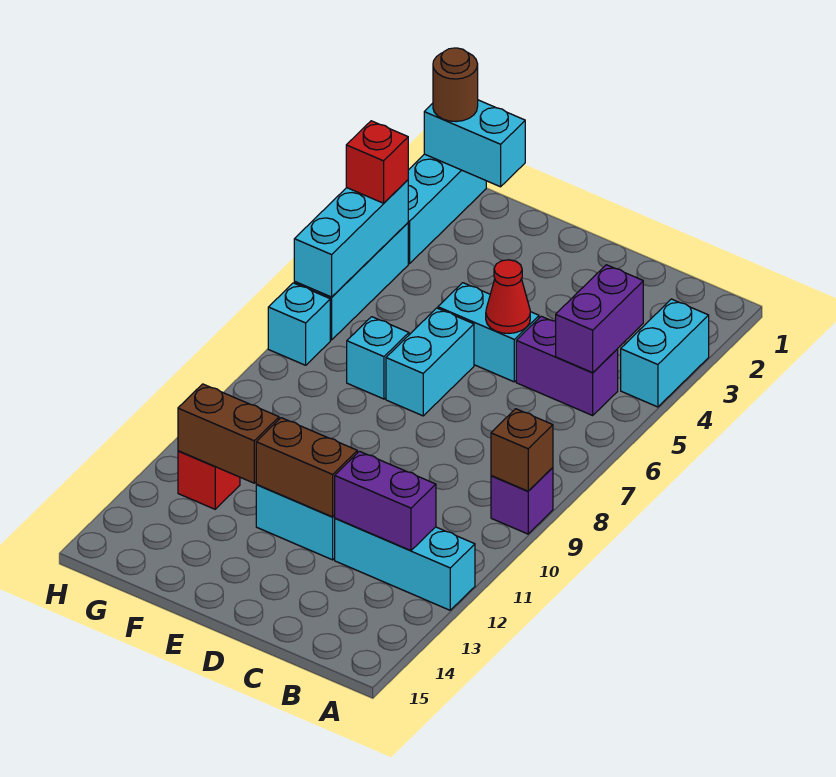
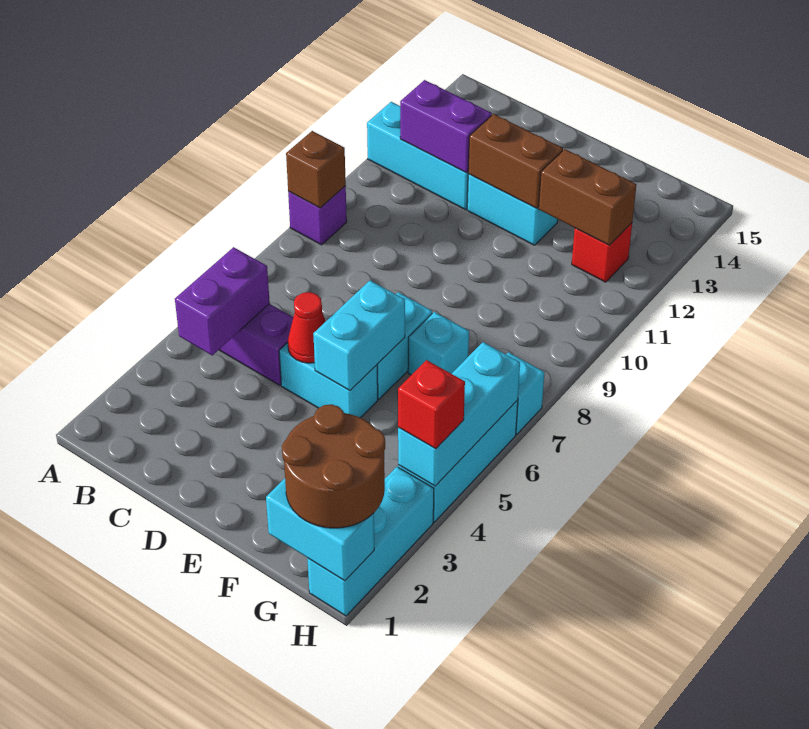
cyan brick A3:A4 level 1 -> cyan brick E5:E6 level 2
brown round brick H1 level 3 -> brown round brick G1:H2 level 3

